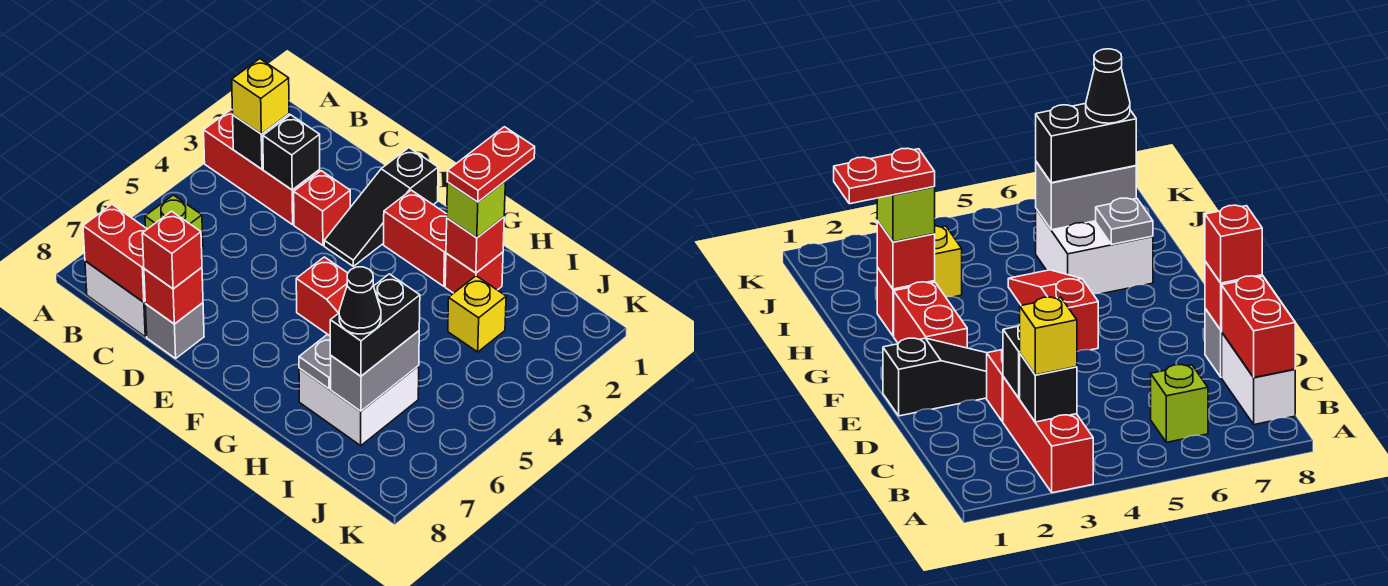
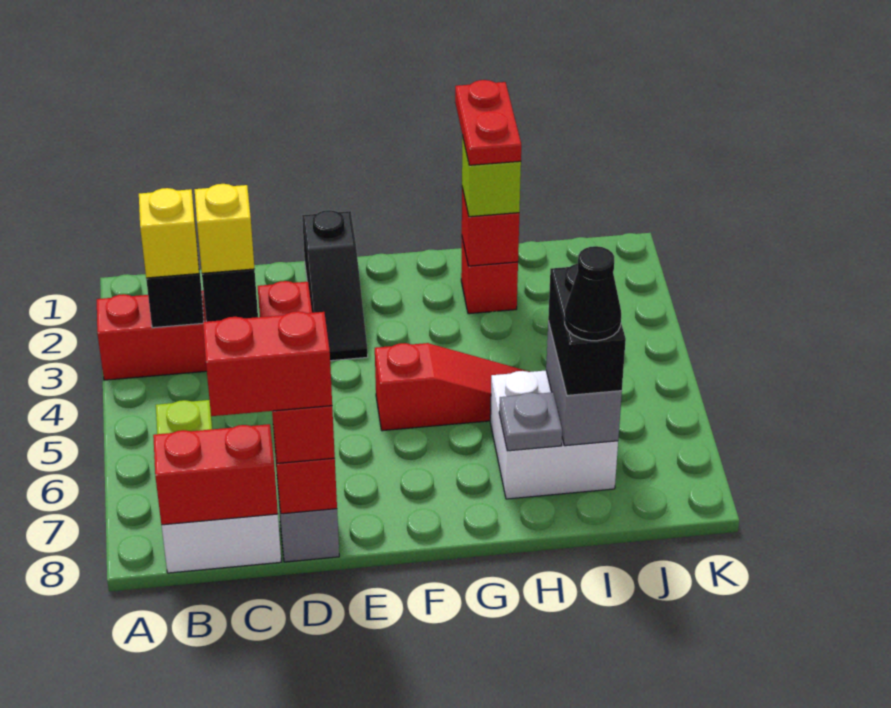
red brick F2:G2 level 1 -> red brick C8:D8 level 4
yellow brick I3 level 1 -> yellow brick C3 level 3

